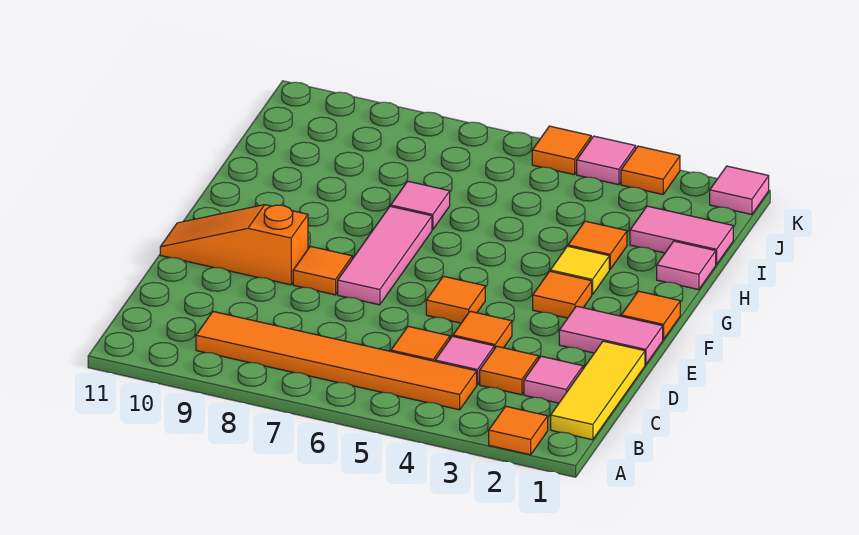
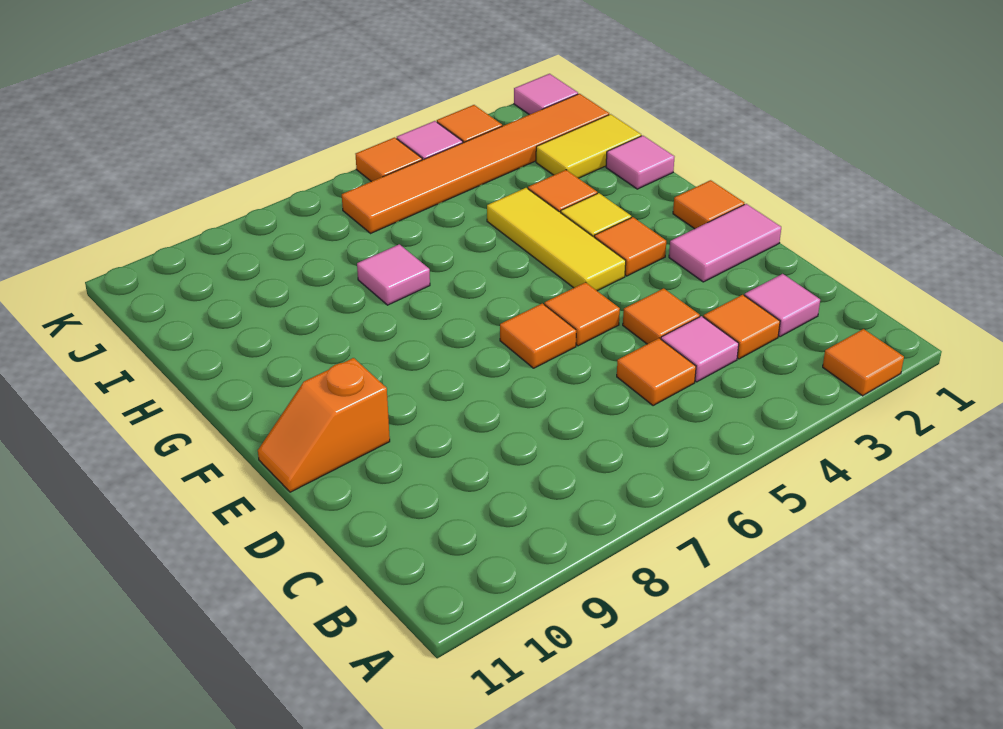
yellow tile B1:D1 level 1 -> yellow tile F4:H4 level 1
orange tile B4:B9 level 1 -> orange tile J1:J6 level 1
pink tile E7:G7 level 1 -> none
orange tile E8 level 1 -> orange tile E6 level 1
orange slope E9:E11 level 1 top 9 -> orange slope E10:E11 level 1 top 10
pink tile I1:I2 level 1 -> yellow tile I1:I2 level 1

